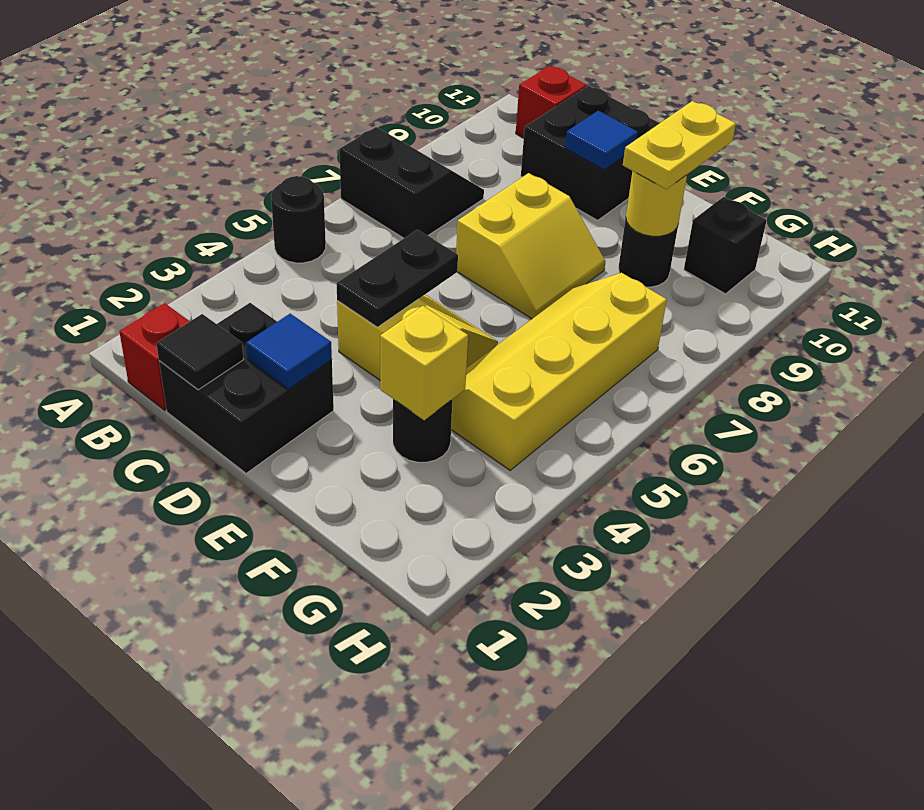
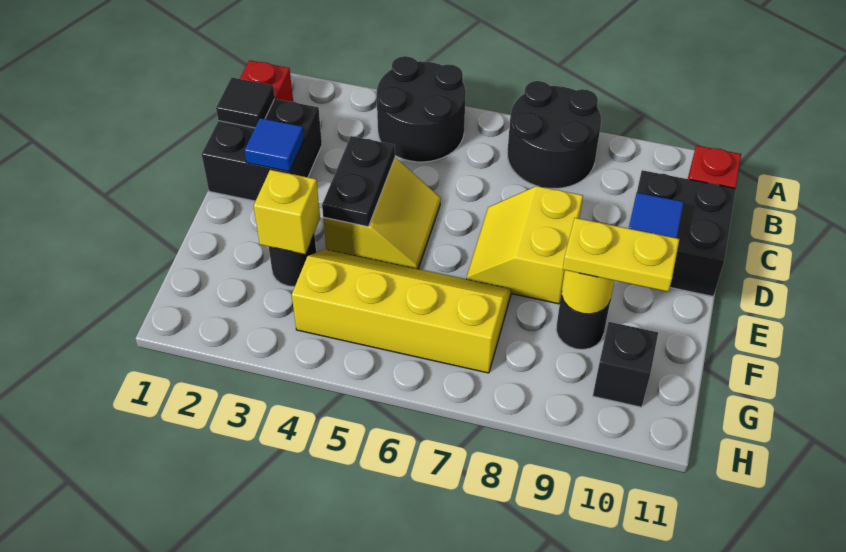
black round brick A5 level 1 -> black round brick A4:B5 level 1
black slope A7:B8 level 1 top 7 -> black round brick A7:B8 level 1
black plate D4:D5 level 2 -> black plate D4:E4 level 2
yellow slope D7:E8 level 1 top D -> yellow slope D7:E8 level 1 top 8

